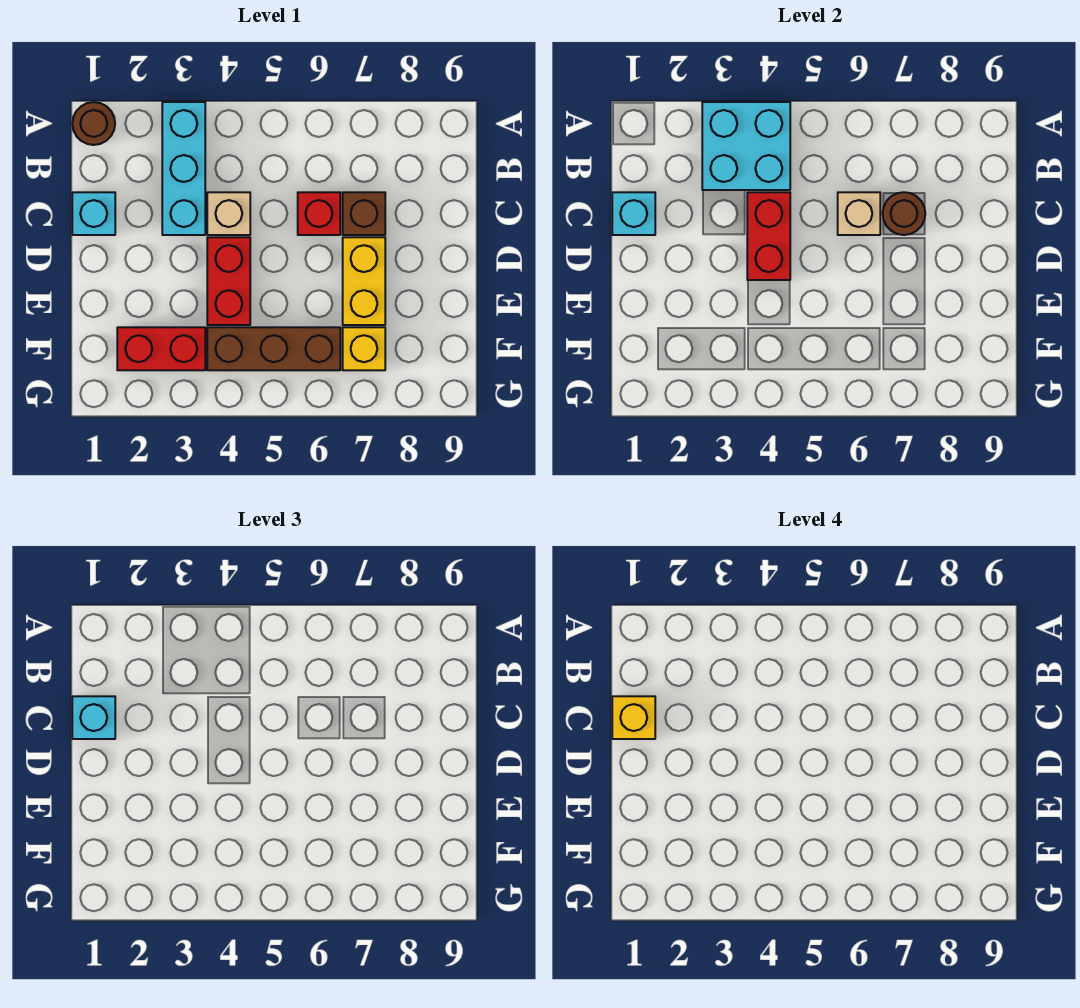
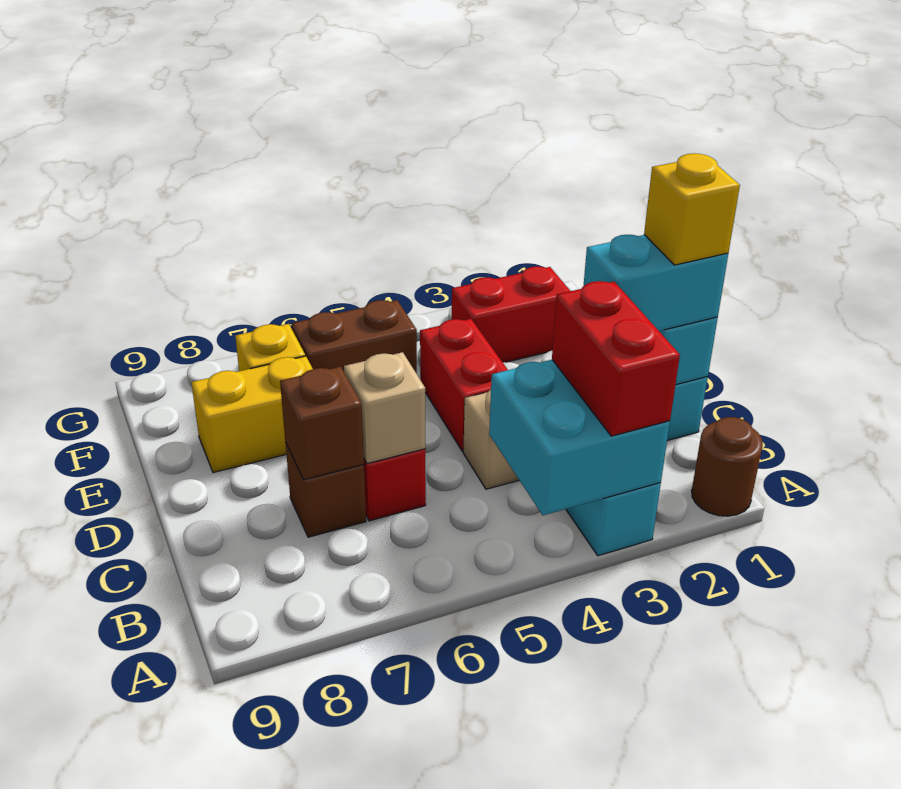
cyan brick C1 level 3 -> cyan brick C1:C2 level 3
red brick C4:D4 level 2 -> red brick A3:B3 level 3
brown round brick C7 level 2 -> brown brick C7 level 2
yellow brick D7:E7 level 1 -> yellow brick E7:E8 level 1
brown brick F4:F6 level 1 -> brown brick F5:F6 level 1

